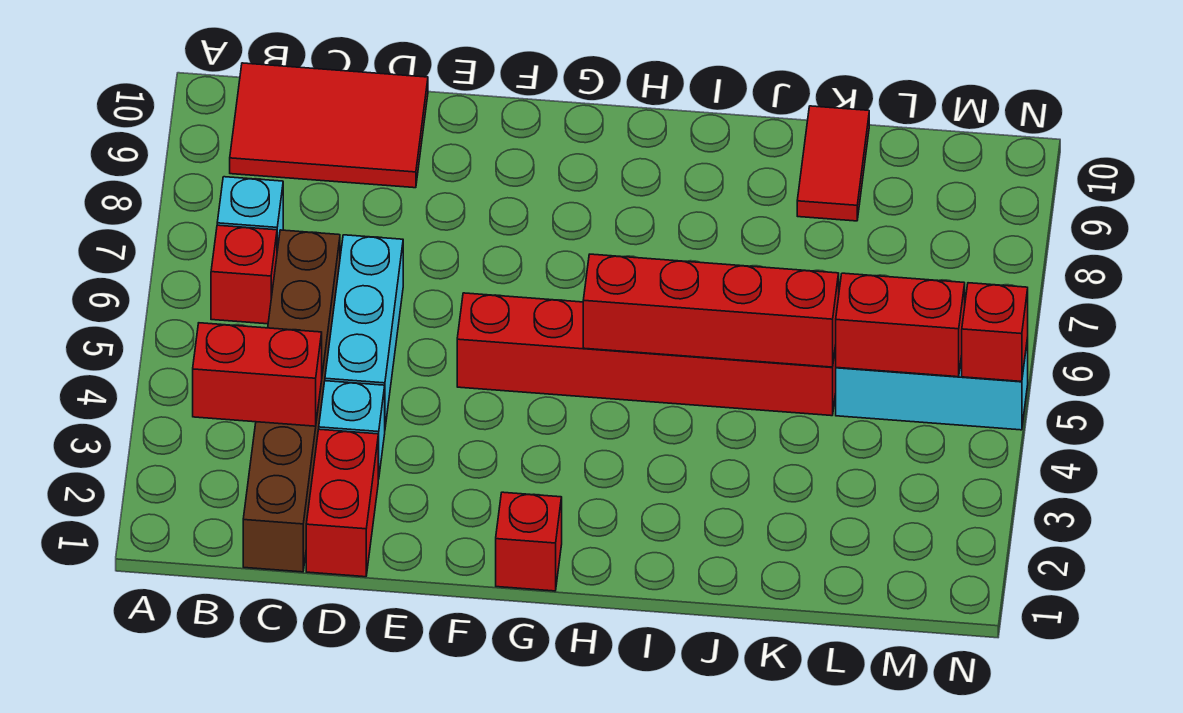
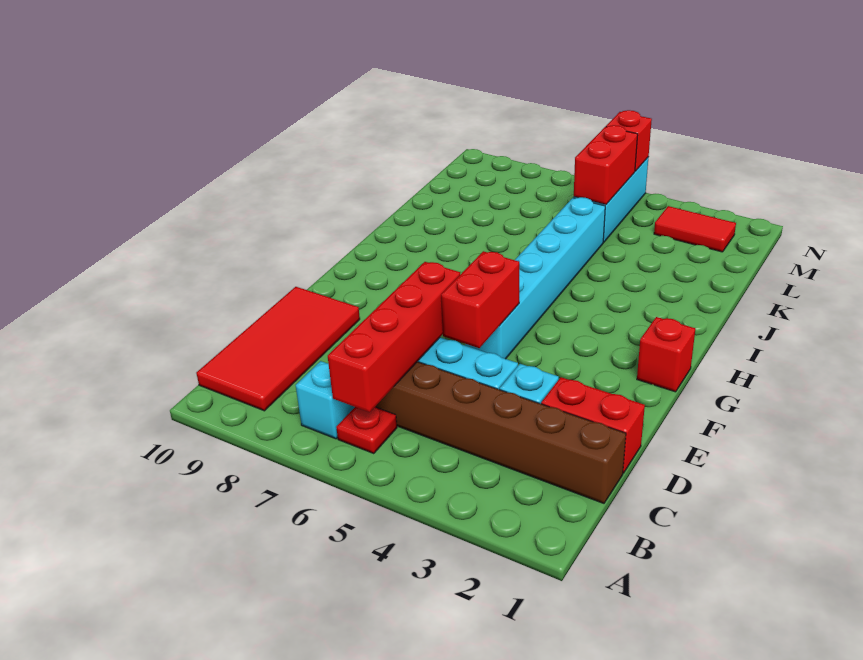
red brick B3:C3 level 2 -> red brick E5:F5 level 2
red brick B6 level 1 -> red plate B6 level 1
red tile B9:D10 level 1 -> red tile B9:E10 level 1
red brick F5:K5 level 1 -> cyan brick F5:K5 level 1
red brick H5:K5 level 2 -> red brick B6:E6 level 2
red tile K9:K10 level 1 -> red tile M2:M3 level 1

